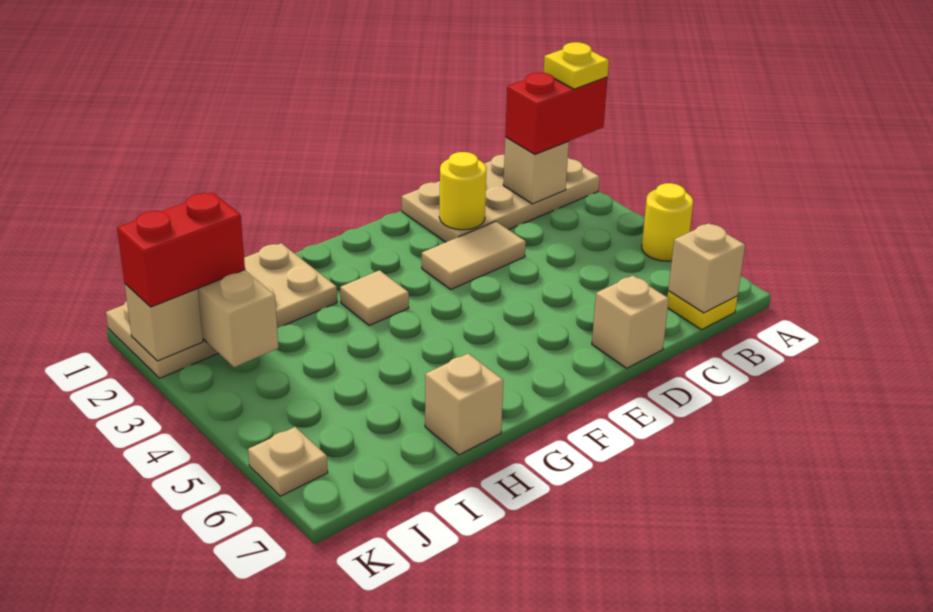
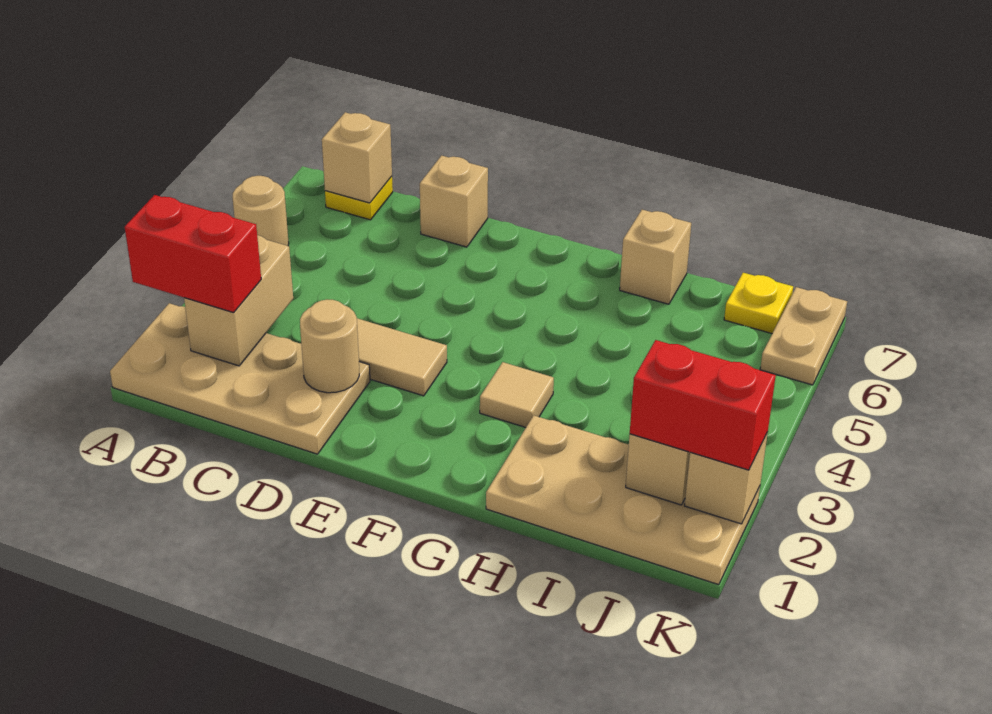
yellow plate A2 level 4 -> yellow plate J7 level 1
yellow round brick A5 level 1 -> tan round brick A5 level 1
tan brick B2 level 2 -> tan brick B2:B3 level 2
yellow round brick D2 level 2 -> tan round brick D2 level 2
tan plate K6 level 1 -> tan plate K6:K7 level 1

